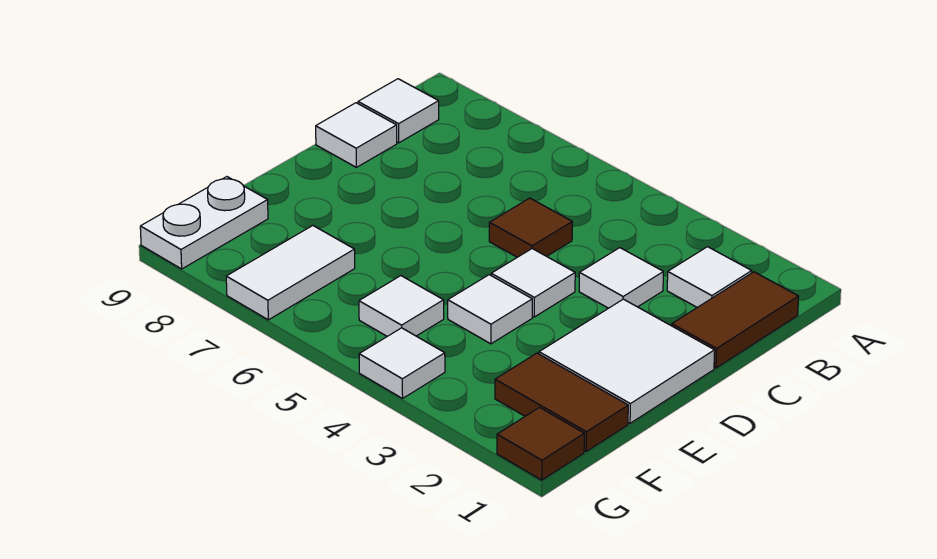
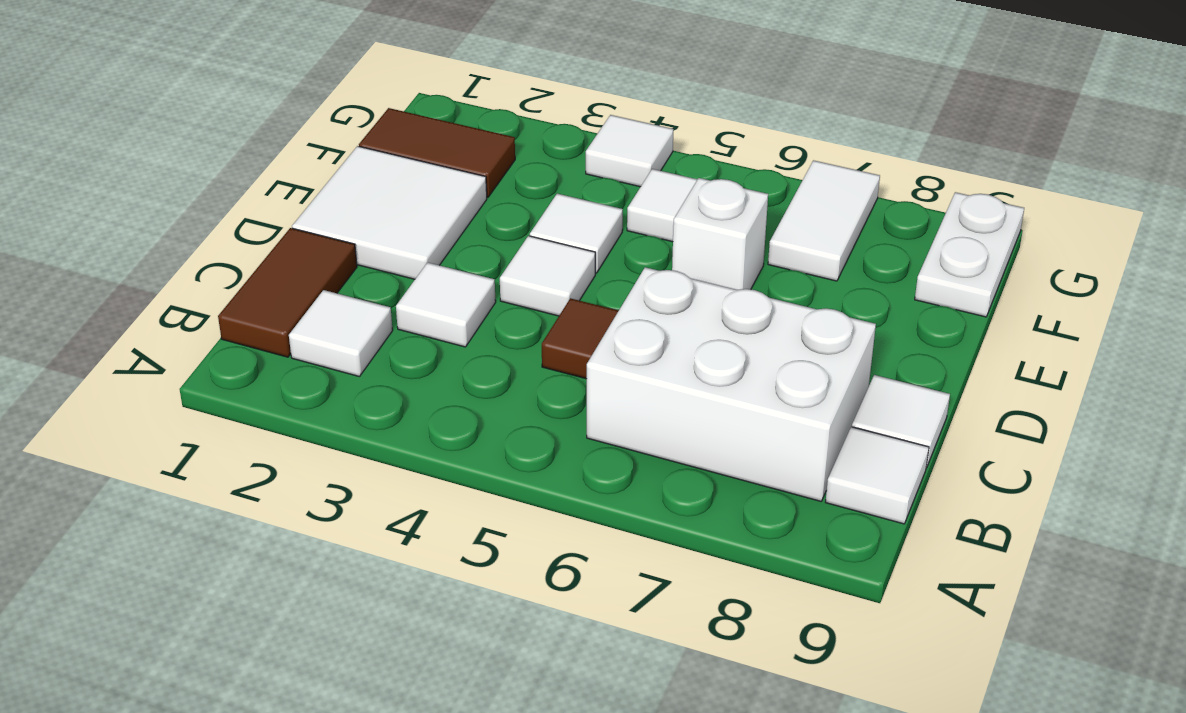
none -> white brick B6:C8 level 1
none -> white brick E6 level 1
brown tile G1 level 1 -> none

